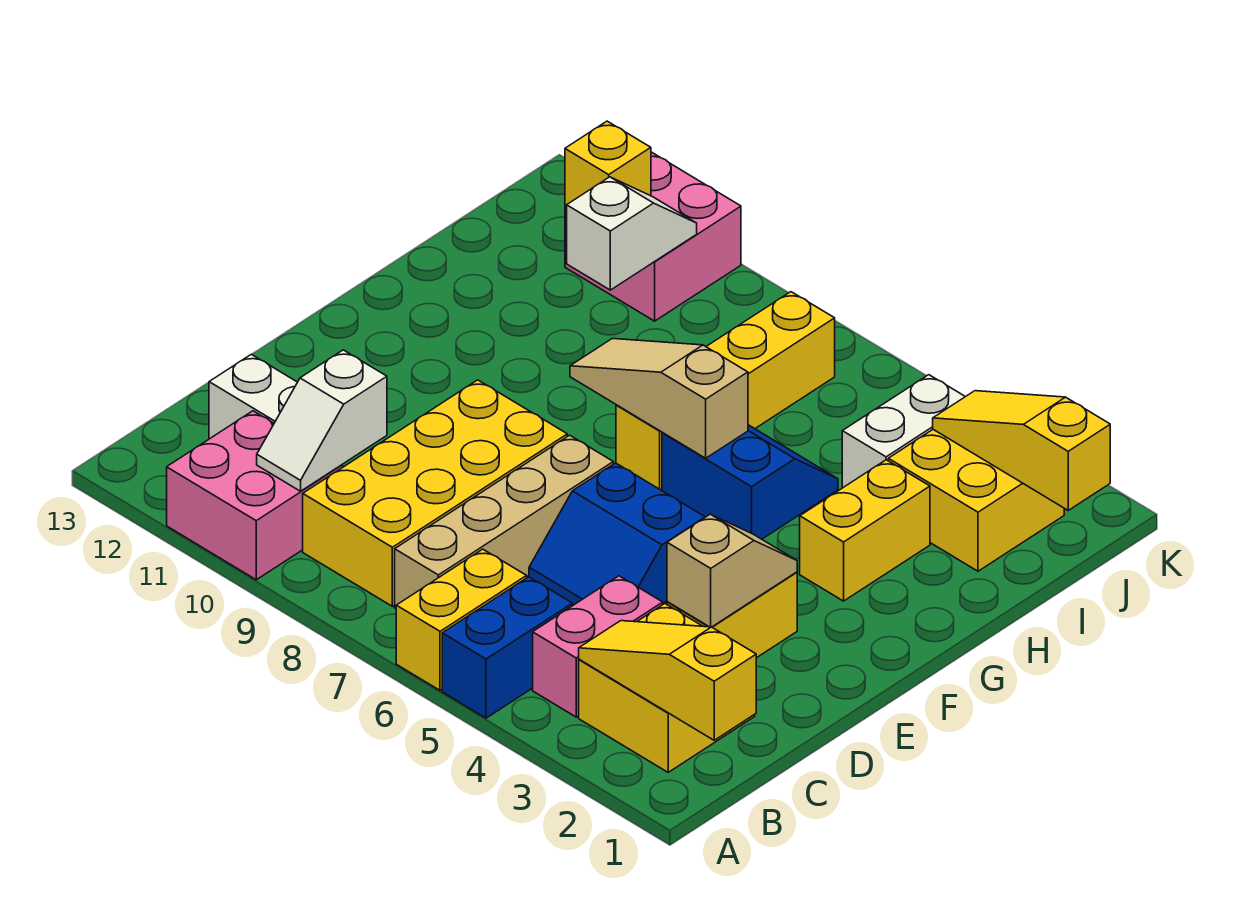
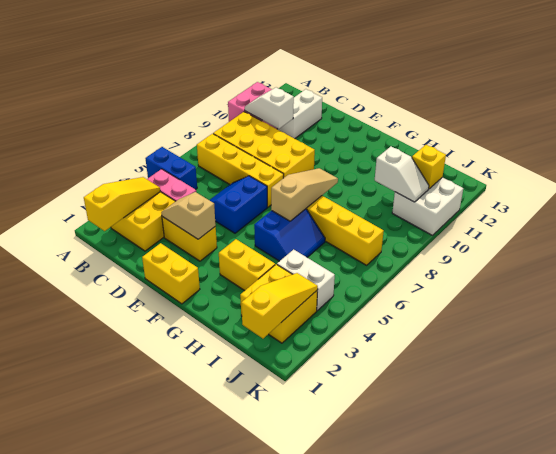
yellow brick A6:B6 level 1 -> yellow brick E1:F1 level 1
tan brick B7:E7 level 1 -> yellow brick B7:E7 level 1
tan slope D3:E3 level 2 top D -> tan slope D3:E3 level 2 top E
pink brick J10:K11 level 1 -> white brick J10:K11 level 1

